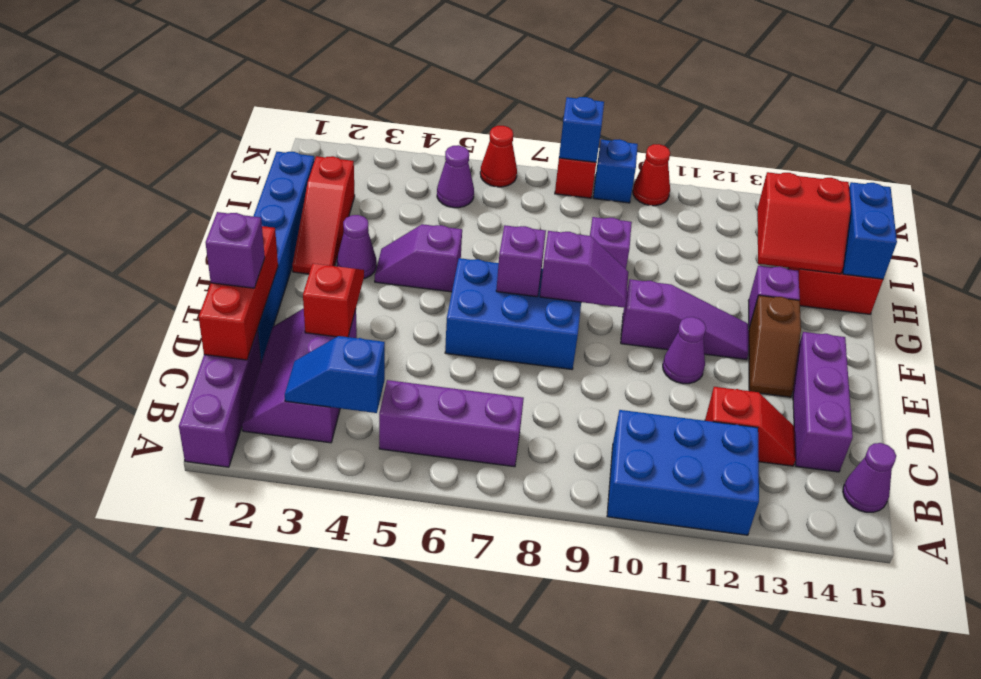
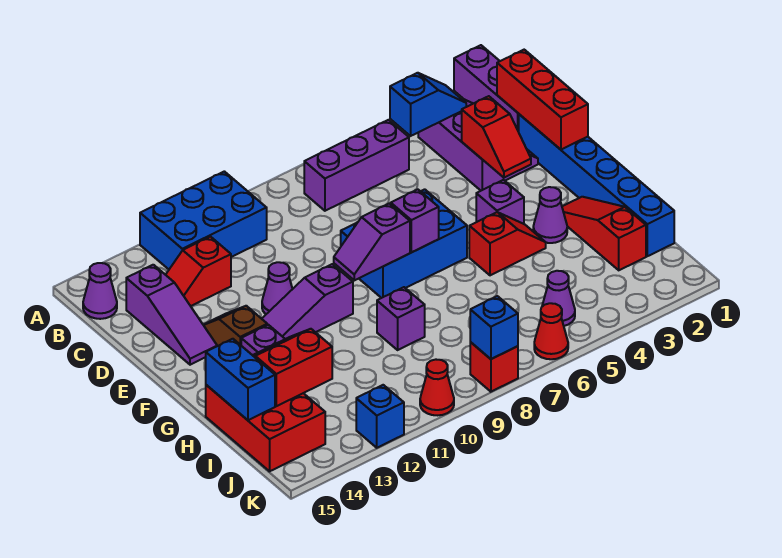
purple brick C14:E14 level 1 -> purple slope C14:E14 level 1 top C
purple brick D1 level 3 -> purple brick F4 level 1
purple slope G4:G5 level 1 top 5 -> red slope G4:G5 level 1 top 5
blue brick K9 level 1 -> blue brick K12 level 1

